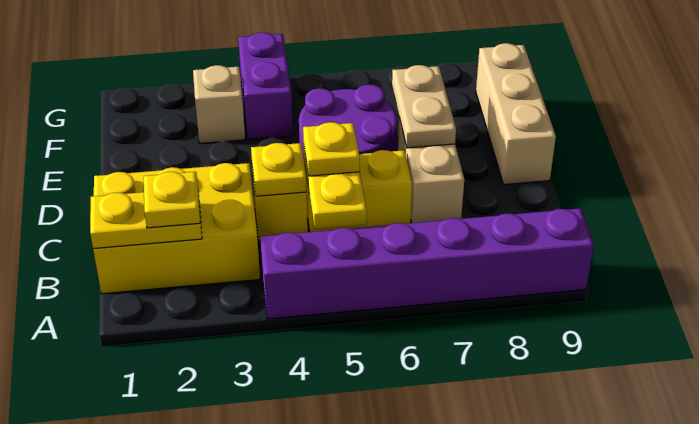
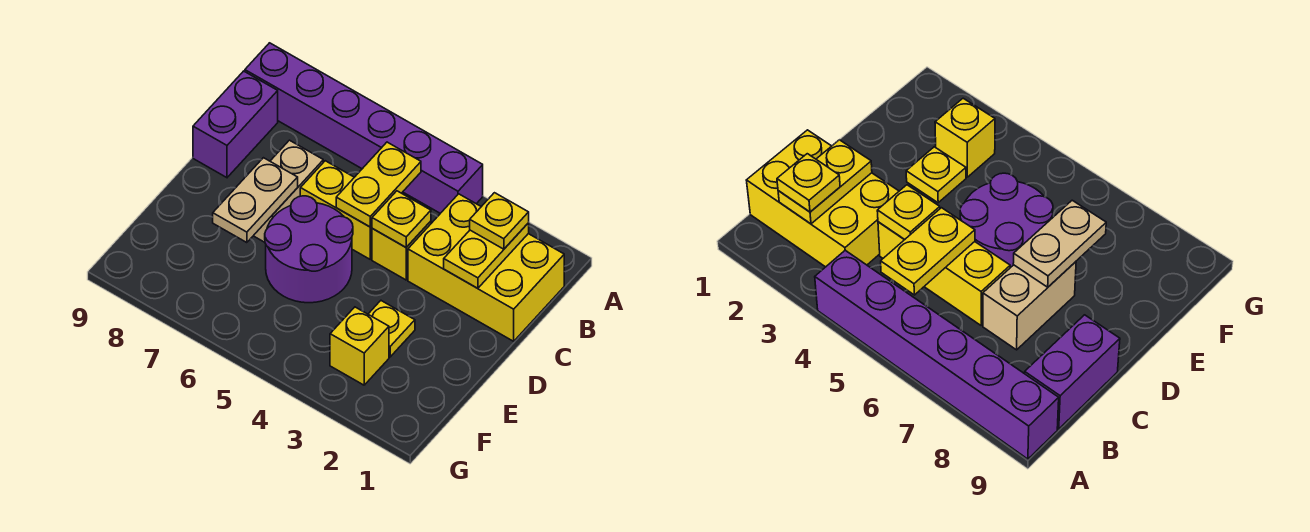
yellow plate B1:B2 level 2 -> yellow plate B2:C2 level 2
yellow plate C5 level 3 -> yellow plate E3 level 1
tan brick D9:F9 level 1 -> none
tan brick F3 level 1 -> yellow brick F3 level 1
purple brick F4:G4 level 1 -> purple brick B9:C9 level 1

